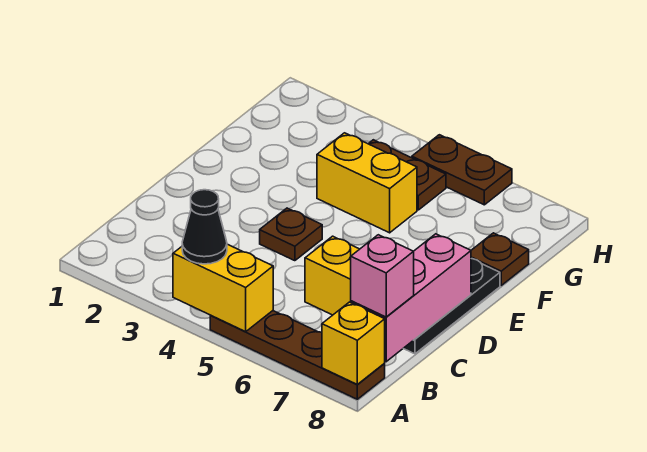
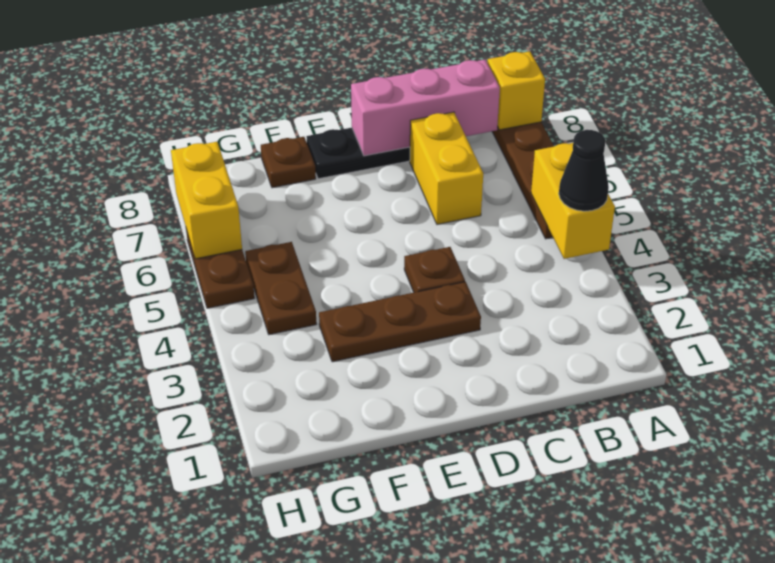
pink brick B8 level 3 -> none
none -> brown plate D3:F3 level 1
yellow brick F4:F5 level 1 -> yellow brick H6:H7 level 2

